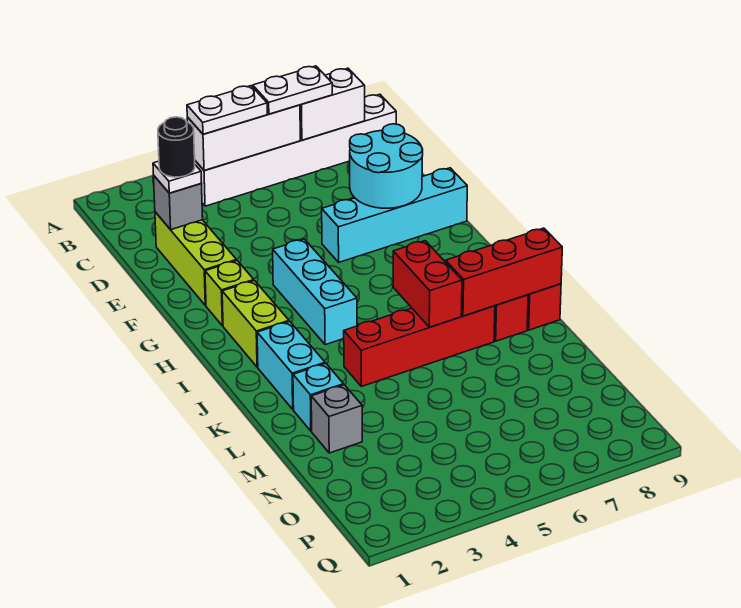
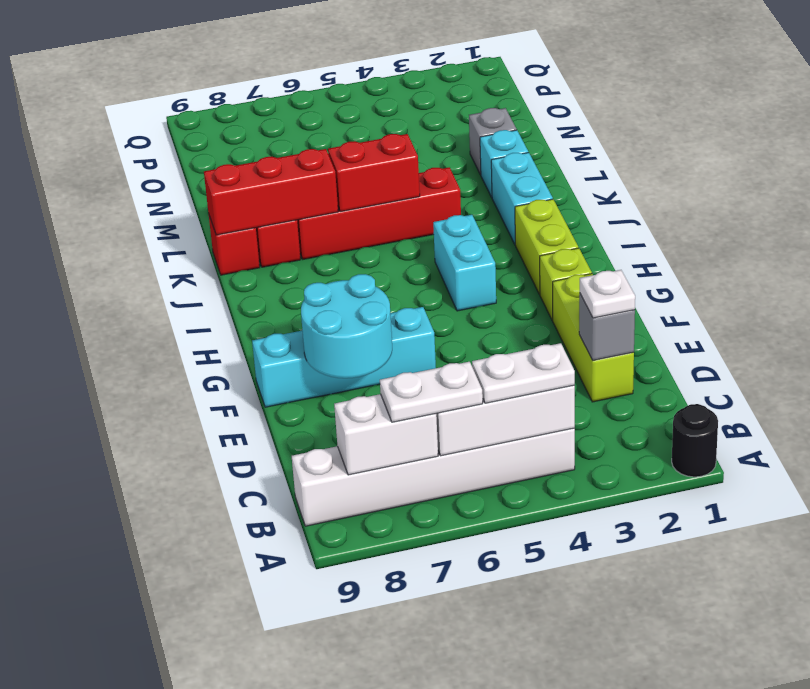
black round brick D2 level 4 -> black round brick A1 level 1
cyan brick G4:I4 level 1 -> cyan brick H4:I4 level 1
red brick J6:K6 level 2 -> red brick K5:K6 level 2

